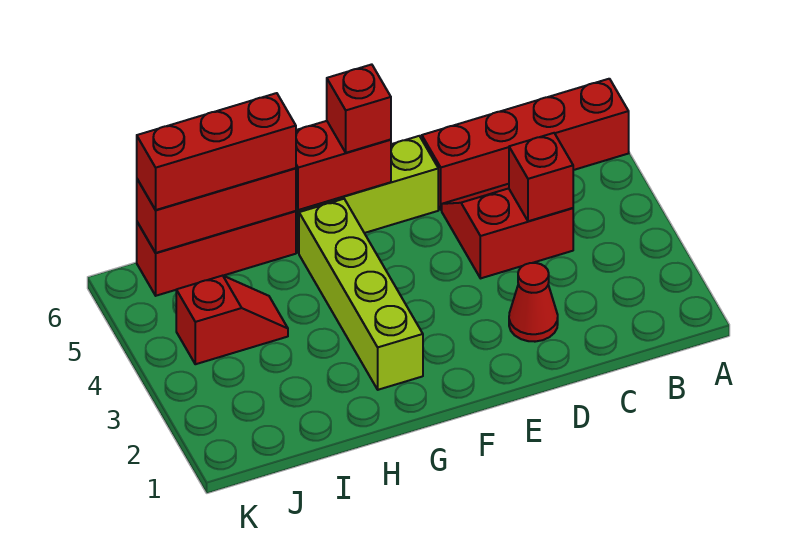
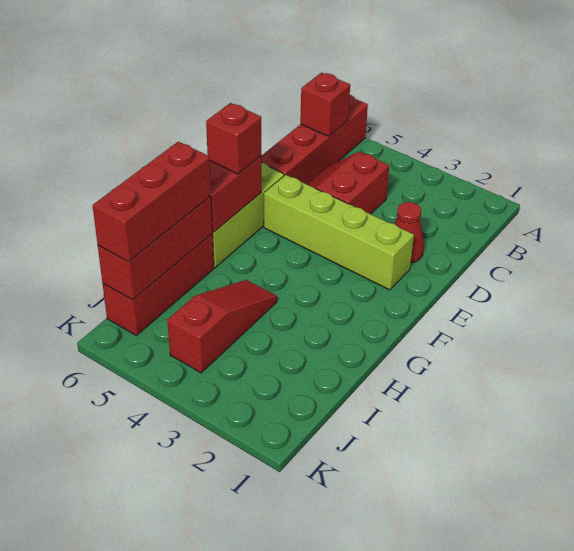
red brick C4 level 2 -> red brick B6 level 2
lime brick G2:G5 level 1 -> lime brick E2:E5 level 1
red slope I4:J4 level 1 top J -> red slope H4:J4 level 1 top J

